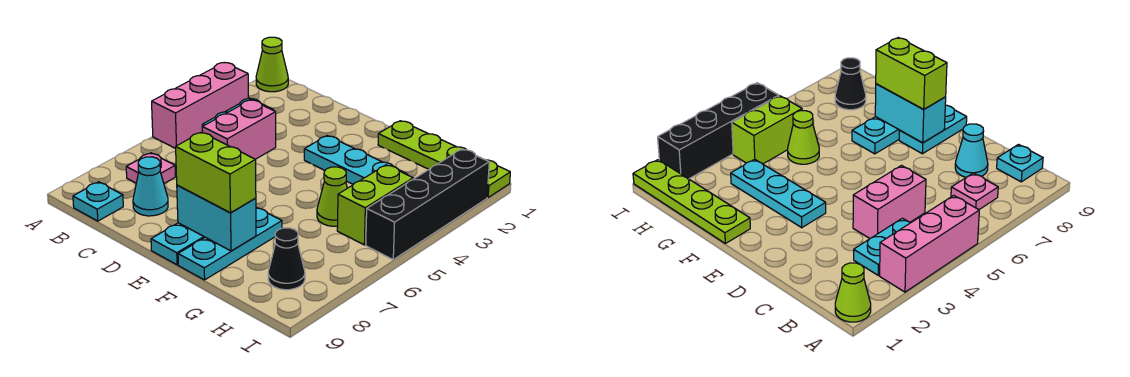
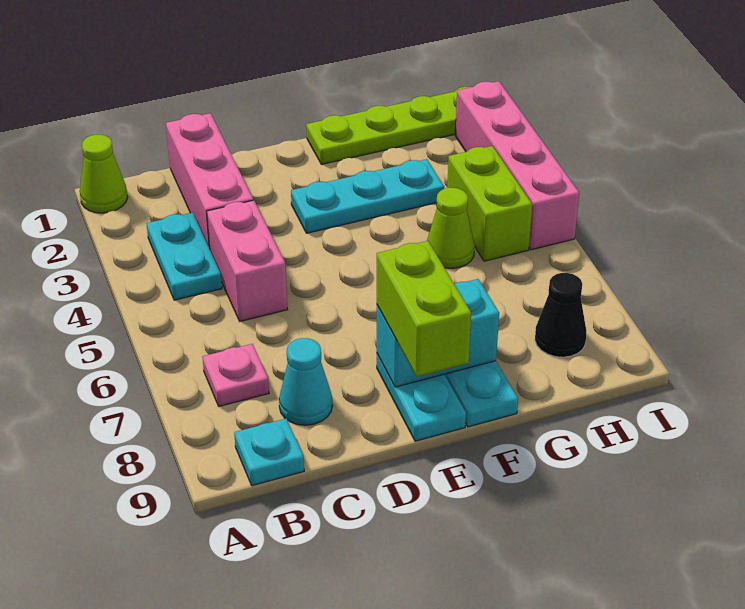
pink brick A3:A5 level 1 -> pink brick C1:C3 level 1
lime brick E8:F8 level 3 -> lime brick E8:E9 level 3
black brick I2:I5 level 1 -> pink brick I2:I5 level 1

